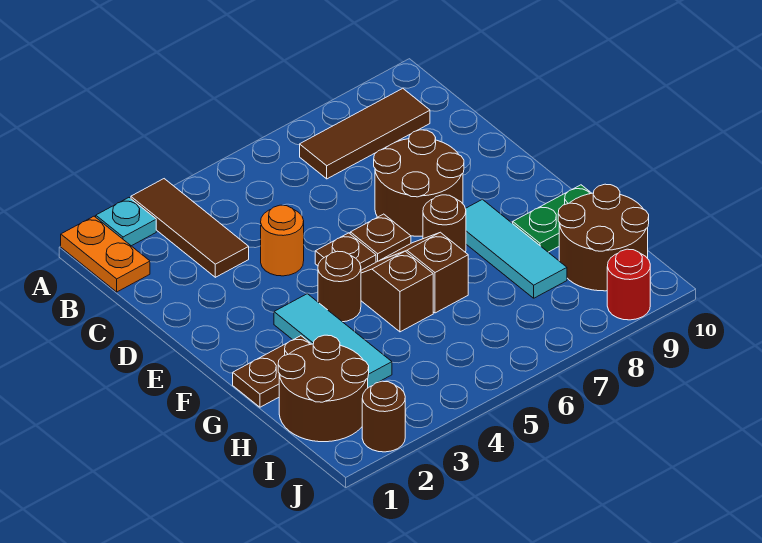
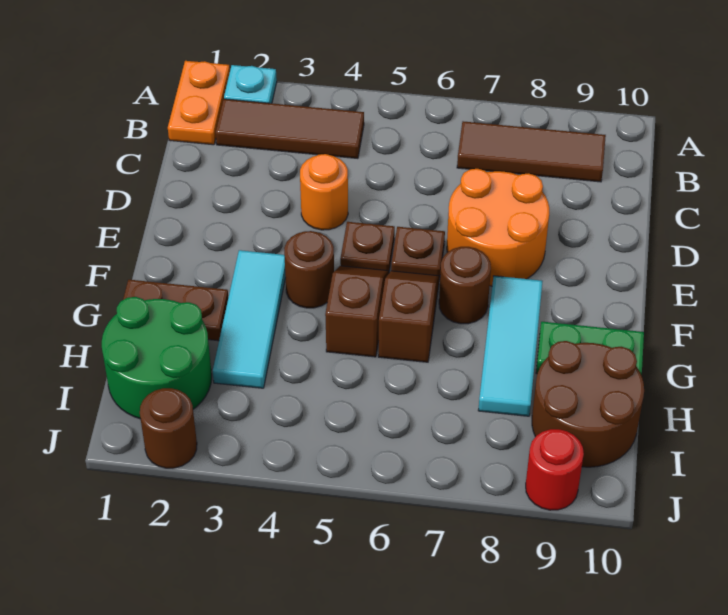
brown tile A3:C3 level 1 -> brown tile B2:B4 level 1
brown round brick D7:E8 level 1 -> orange round brick D7:E8 level 1
brown round brick H1:I2 level 1 -> green round brick H1:I2 level 1

